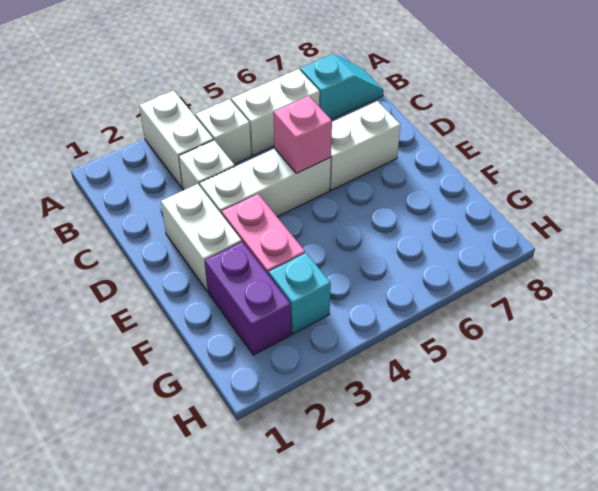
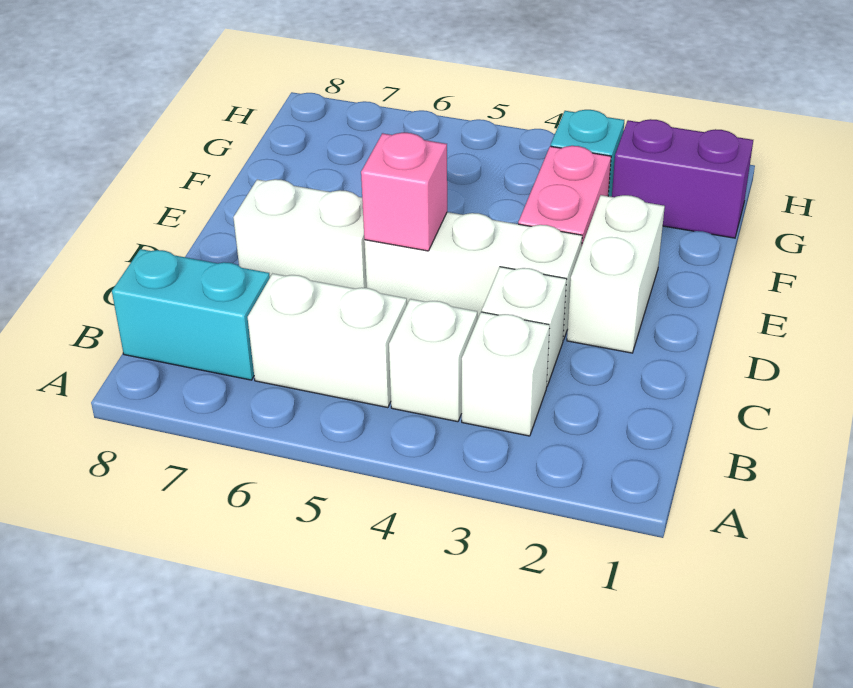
white brick A3:B3 level 1 -> white brick B3 level 1
cyan slope B7:B8 level 1 top 7 -> cyan brick B7:B8 level 1
purple brick F2:G2 level 1 -> purple brick G1:G2 level 1

